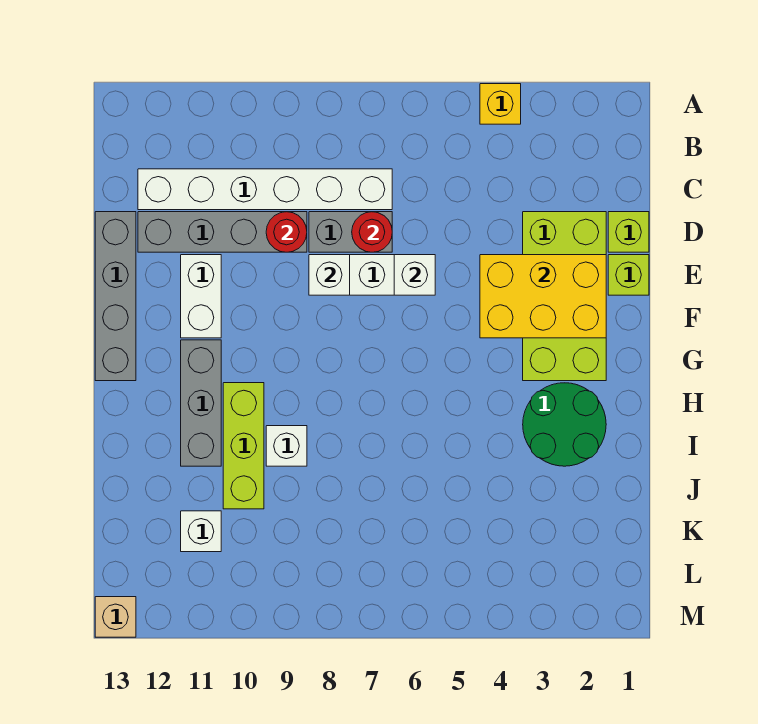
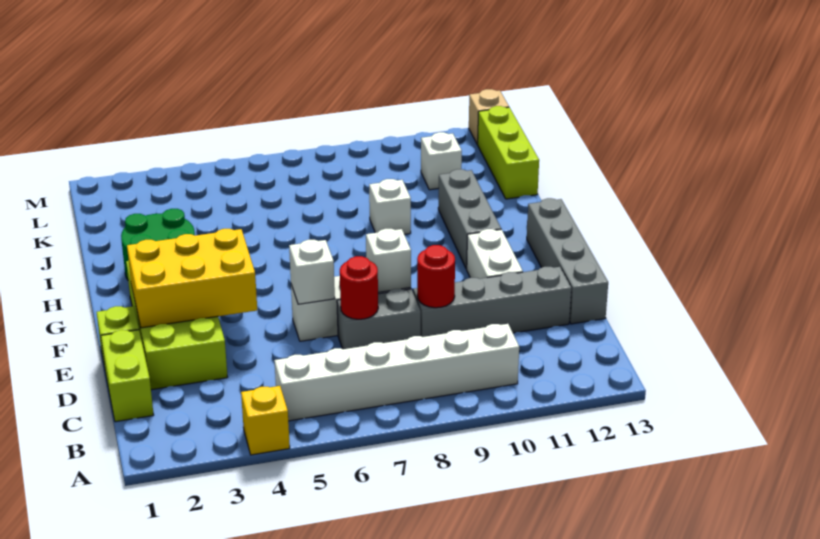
white brick C7:C12 level 1 -> white brick B5:B10 level 1
lime brick D1 level 1 -> lime brick C1:D1 level 1
lime brick H10:J10 level 1 -> lime brick J13:L13 level 1

